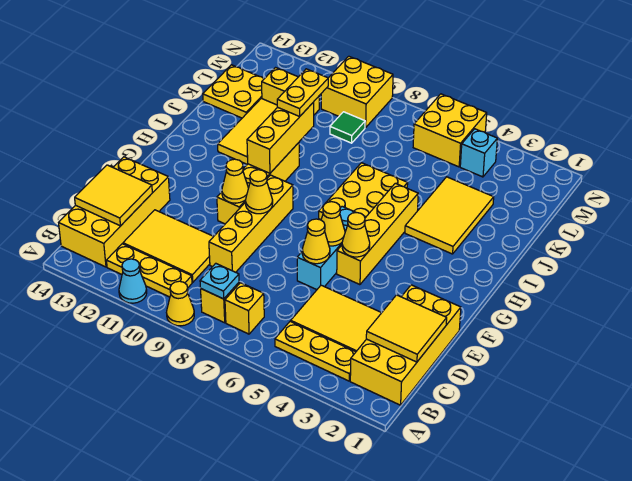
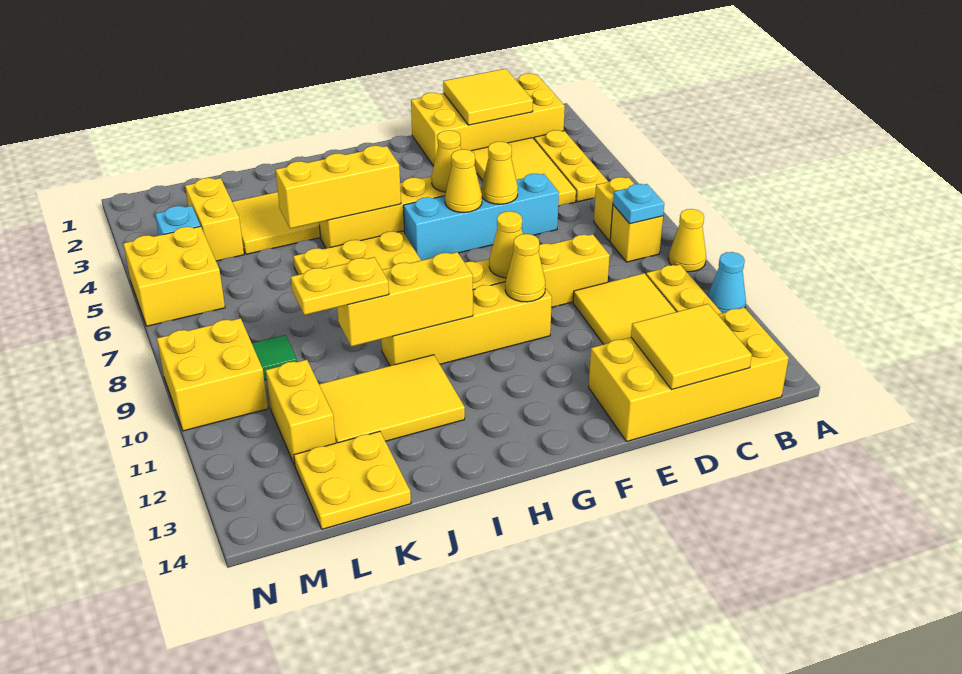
cyan brick E6:G6 level 1 -> cyan brick D6:G6 level 1
none -> yellow brick H5:J5 level 2
none -> yellow brick L3:L4 level 1

